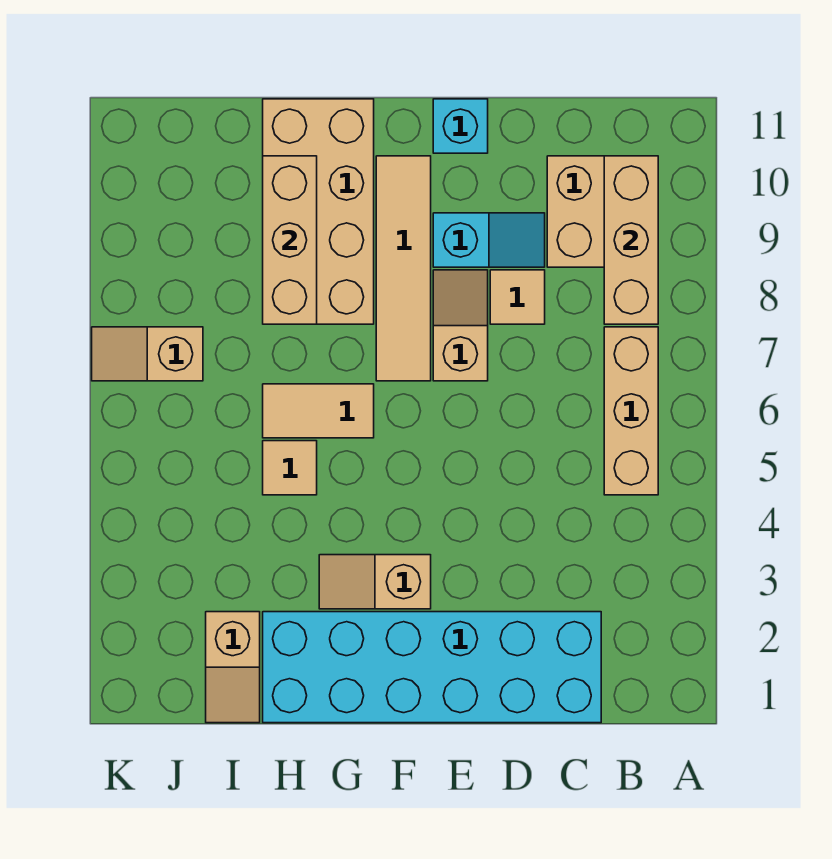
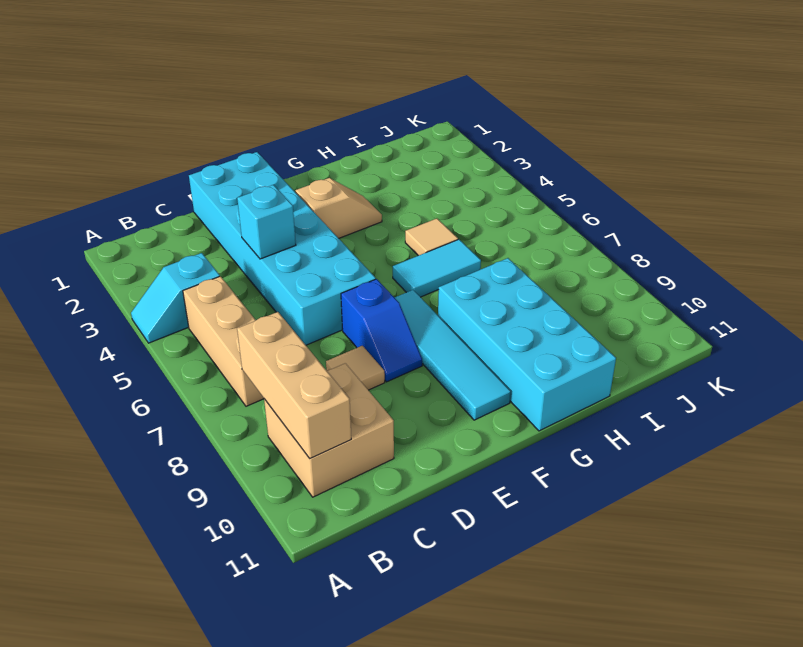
cyan brick C1:H2 level 1 -> cyan brick D1:E6 level 1
cyan slope D9:E9 level 1 top E -> cyan slope A4:B4 level 1 top B
tan slope E7:E8 level 1 top 7 -> blue slope E7:E8 level 1 top 7
cyan brick E11 level 1 -> cyan brick D4 level 2
tan tile F7:F10 level 1 -> cyan tile F7:F10 level 1
tan tile G6:H6 level 1 -> cyan tile G6:H6 level 1
tan brick G8:H11 level 1 -> cyan brick G8:H11 level 1
tan brick H8:H10 level 2 -> none
tan slope I1:I2 level 1 top 2 -> none
tan slope J7:K7 level 1 top J -> none

